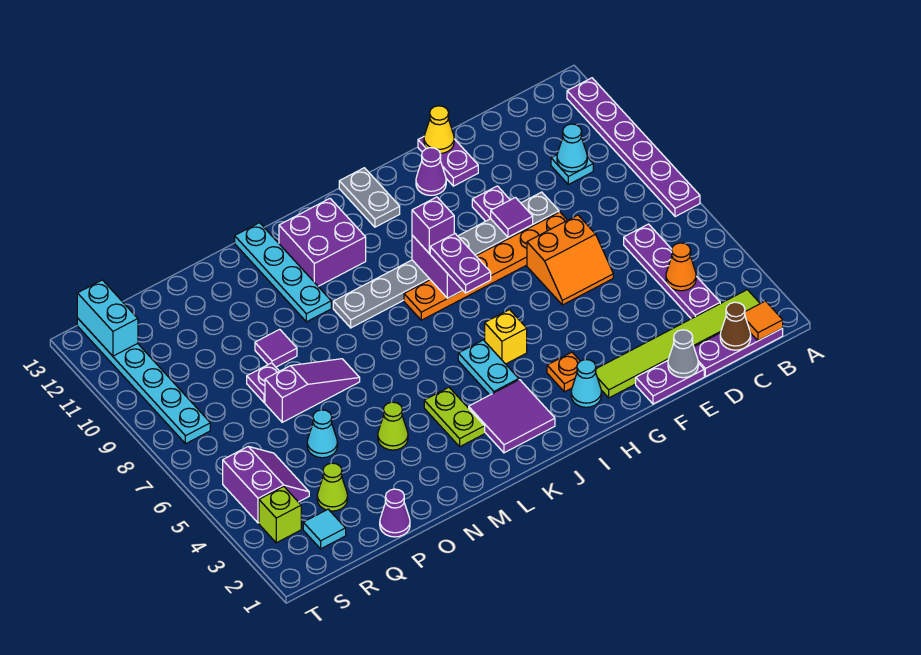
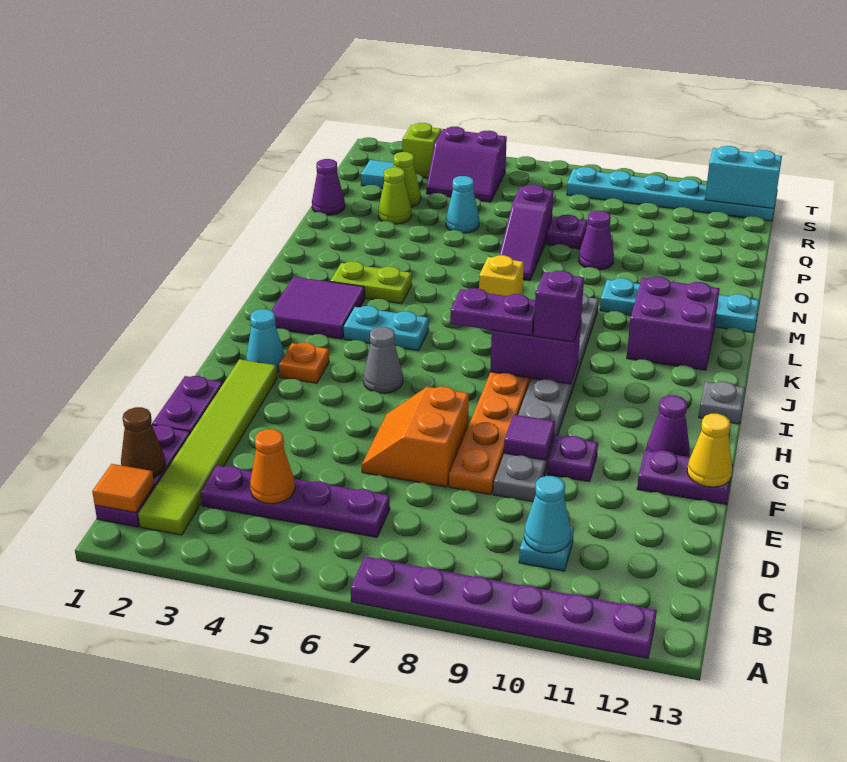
grey cone E1 level 2 -> grey cone H5 level 1
yellow brick I5 level 1 -> yellow brick L7 level 1
grey plate I12:I13 level 1 -> grey plate I13 level 1
lime cone N4 level 1 -> lime cone P3 level 1
purple tile O9 level 1 -> purple cone O9 level 1

